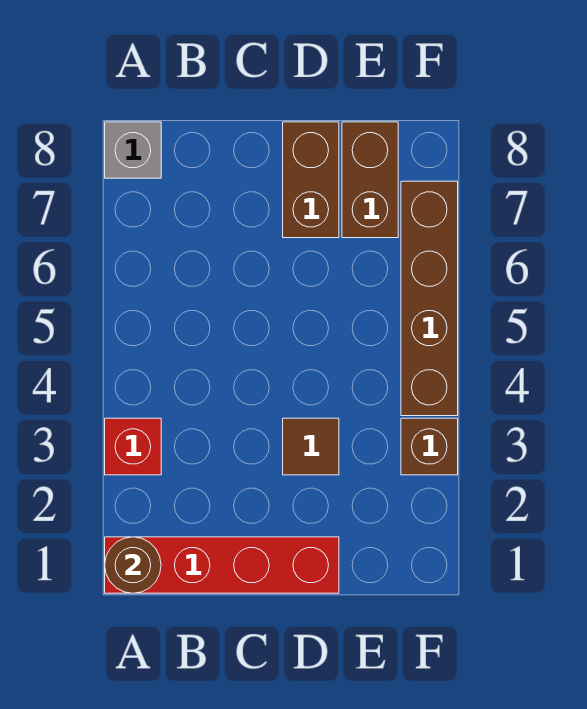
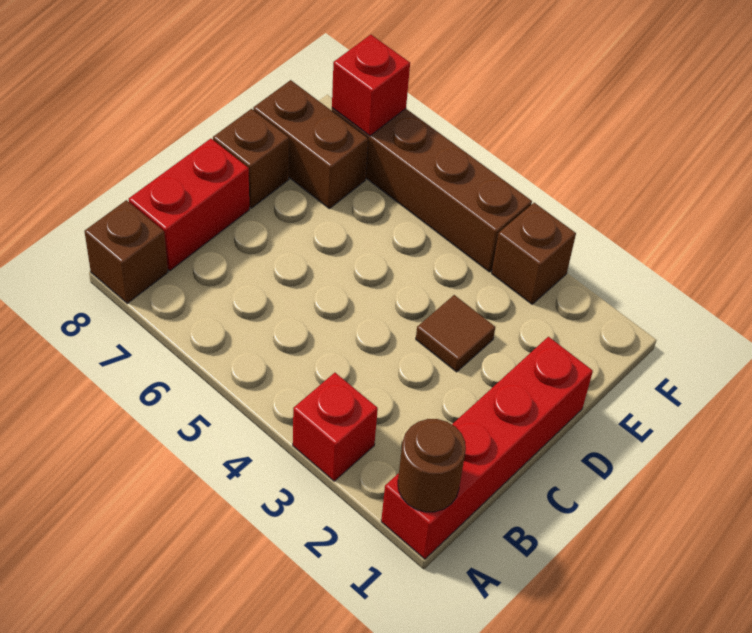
grey brick A8 level 1 -> brown brick A8 level 1
none -> red brick B8:C8 level 1
brown brick D7:D8 level 1 -> brown brick D8 level 1
none -> red brick F7 level 2

